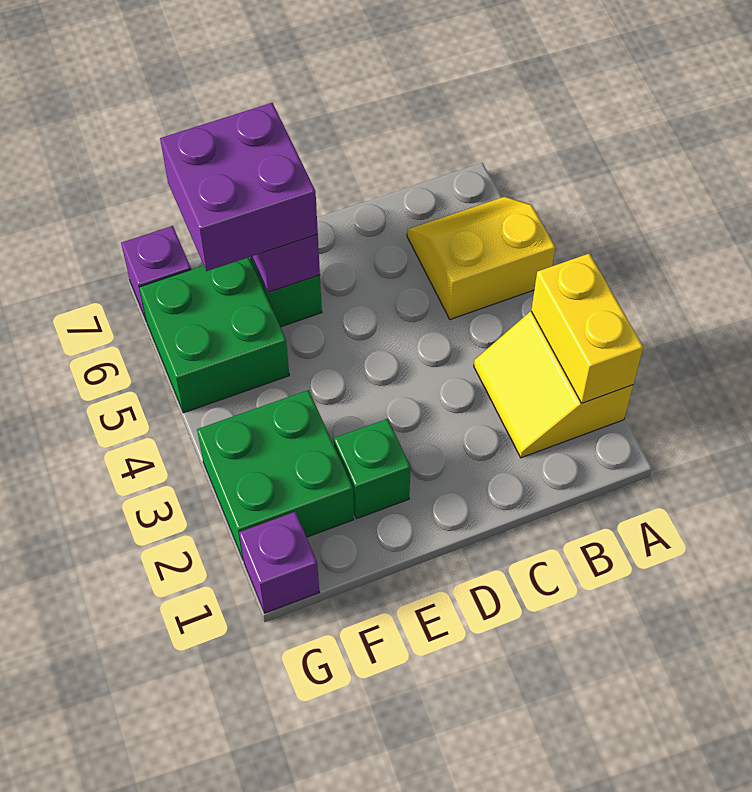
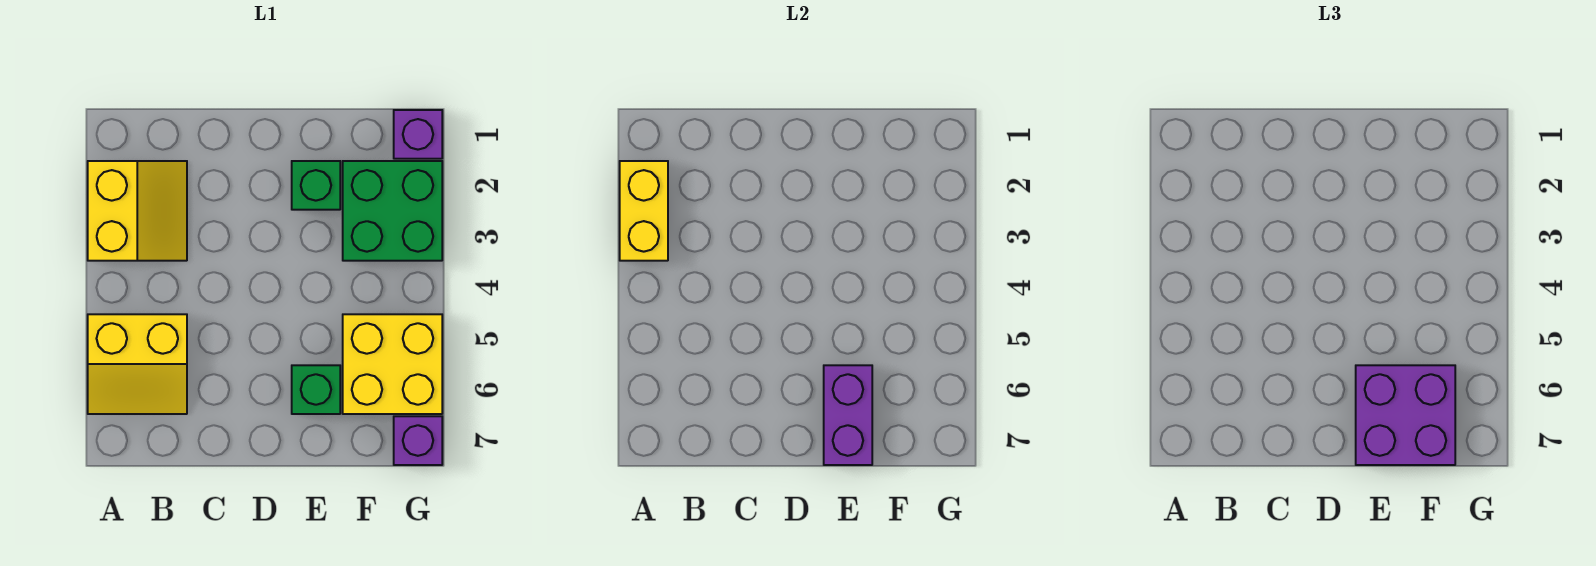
green brick F5:G6 level 1 -> yellow brick F5:G6 level 1

